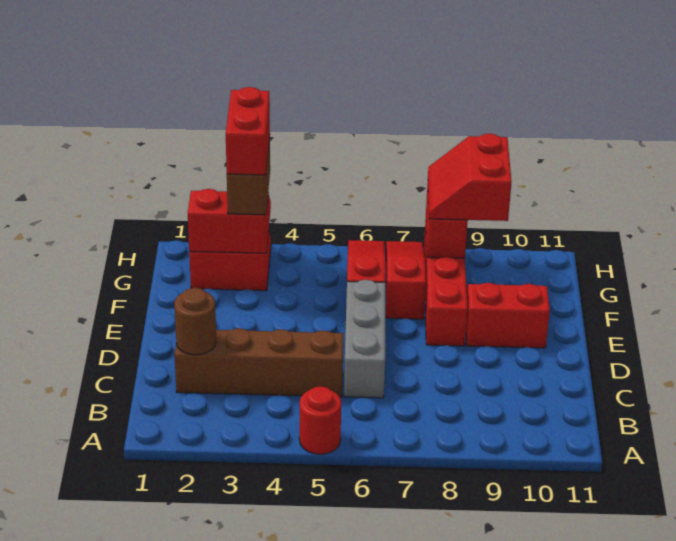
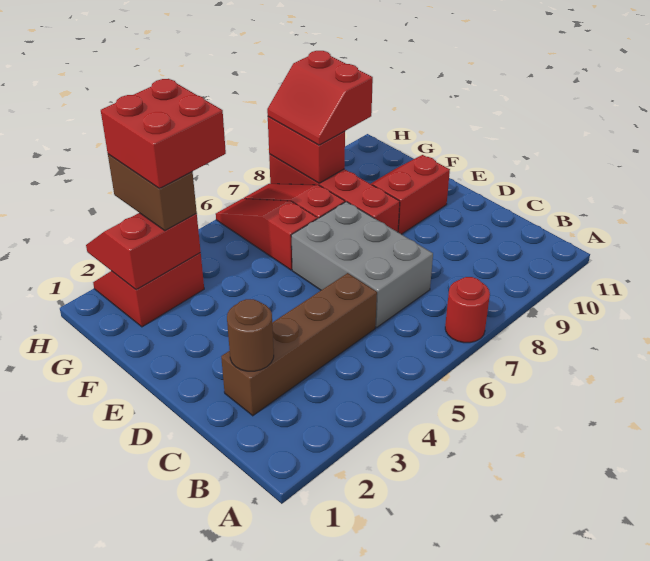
red round brick A5 level 1 -> red round brick A7 level 1
grey brick C6:E6 level 1 -> grey brick C6:E7 level 1
red brick G3:H3 level 4 -> red brick G3:H4 level 4

